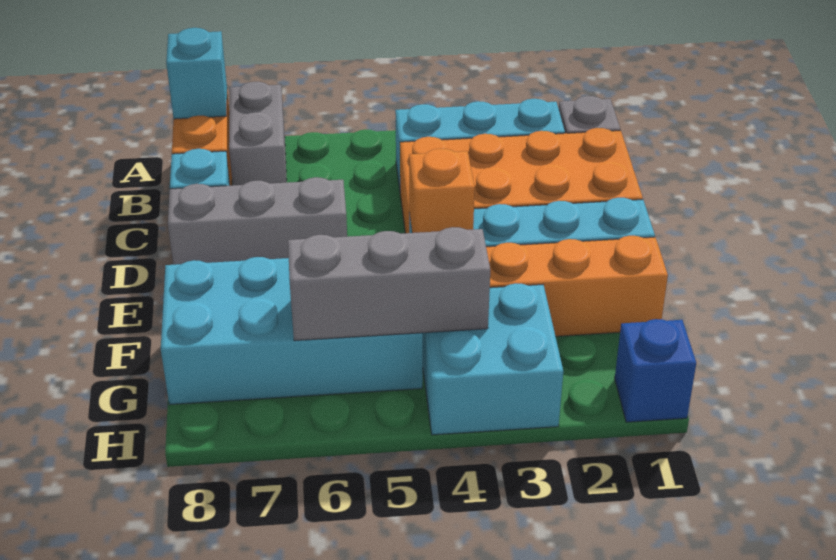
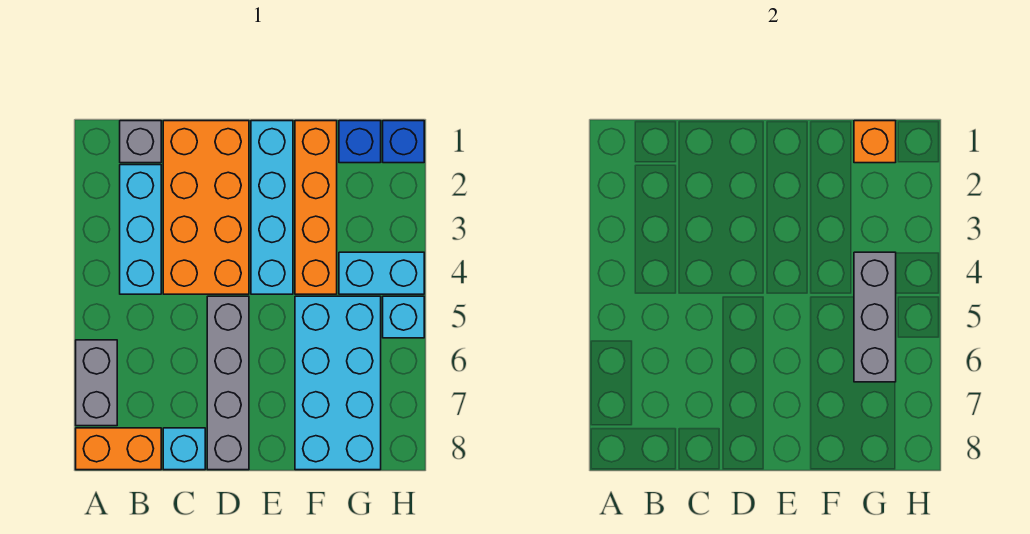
grey brick A7:B7 level 1 -> grey brick A6:A7 level 1
cyan brick A8 level 2 -> cyan brick H5 level 1
grey brick D6:D8 level 1 -> grey brick D5:D8 level 1
orange brick E4 level 2 -> orange brick G1 level 2
none -> blue brick G1 level 1
cyan brick G3:H4 level 1 -> cyan brick G4:H4 level 1

